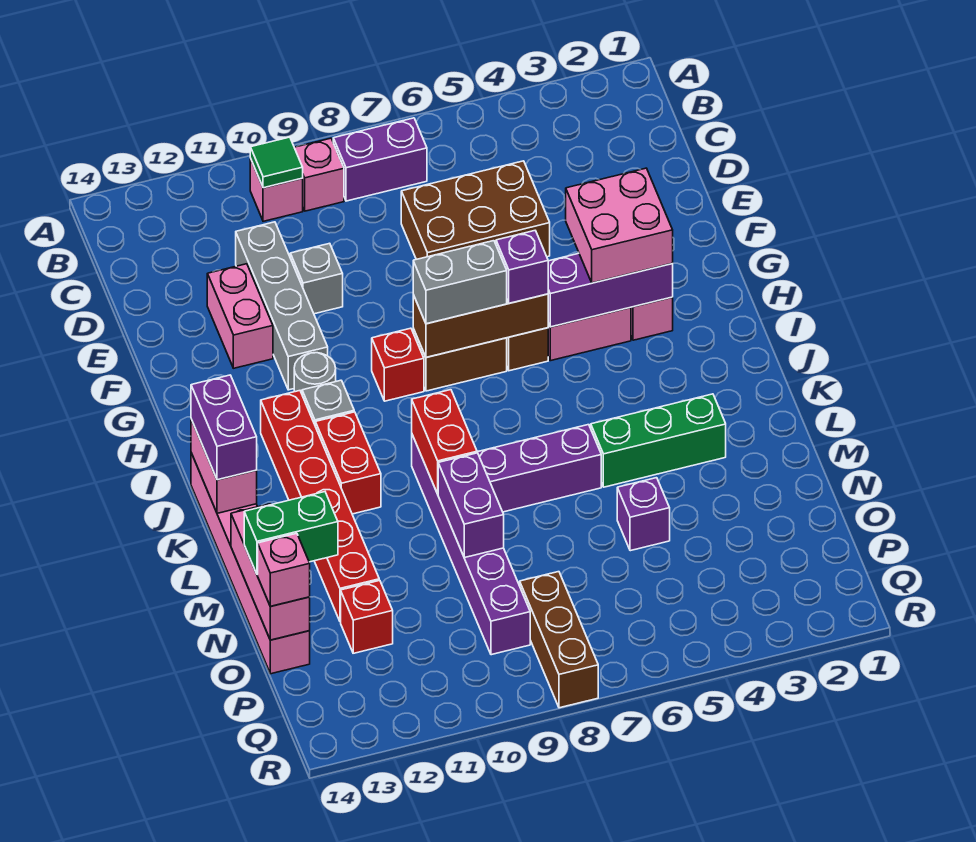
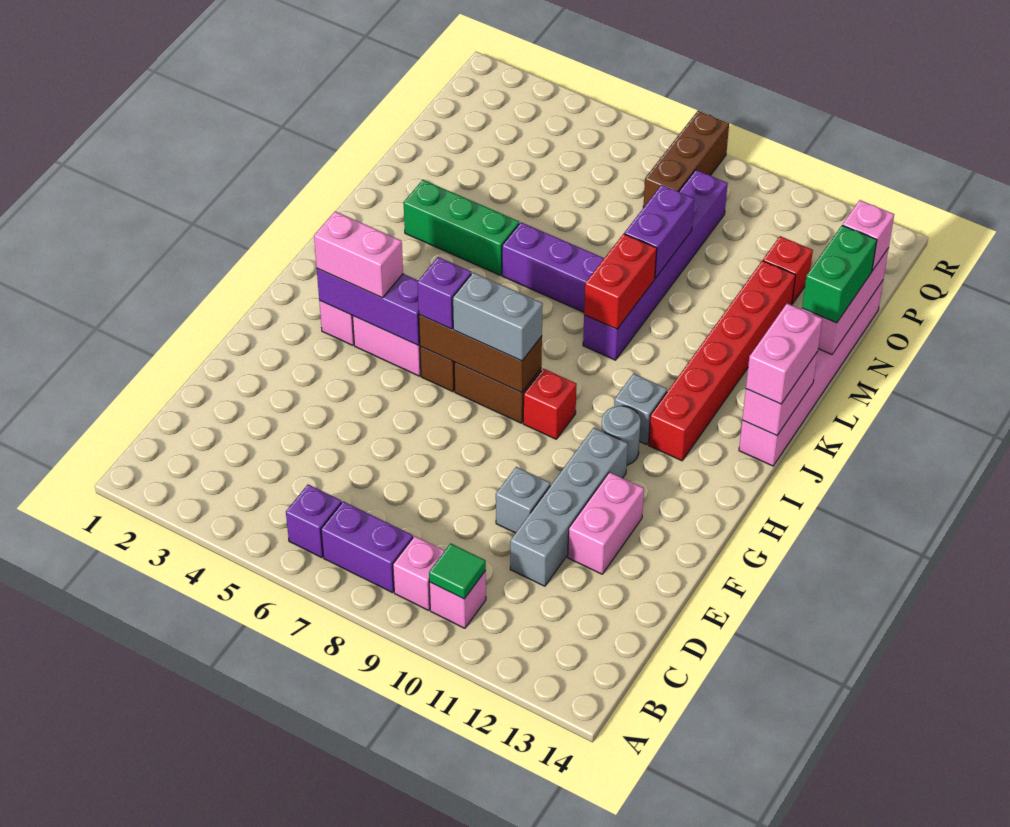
brown brick D5:E7 level 1 -> none
pink brick G3:H4 level 3 -> pink brick H3:H4 level 3
red brick J11:K11 level 1 -> none
purple brick J14:K14 level 3 -> pink brick J14:K14 level 3
purple brick N5 level 1 -> purple brick B6 level 1
green brick N13:N14 level 3 -> green brick M14:N14 level 3

